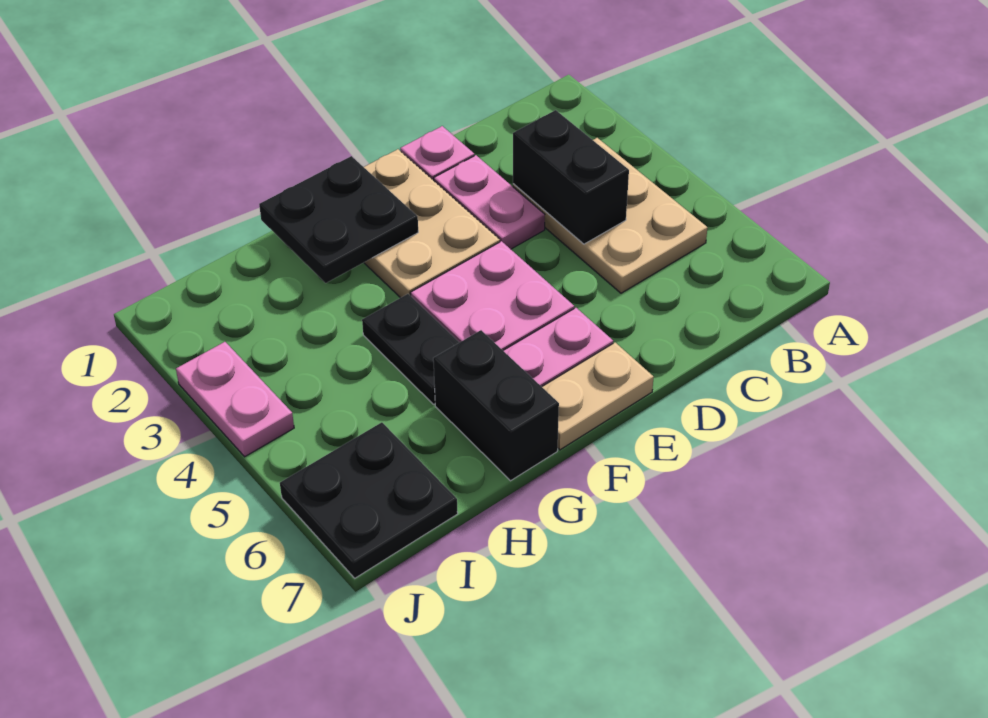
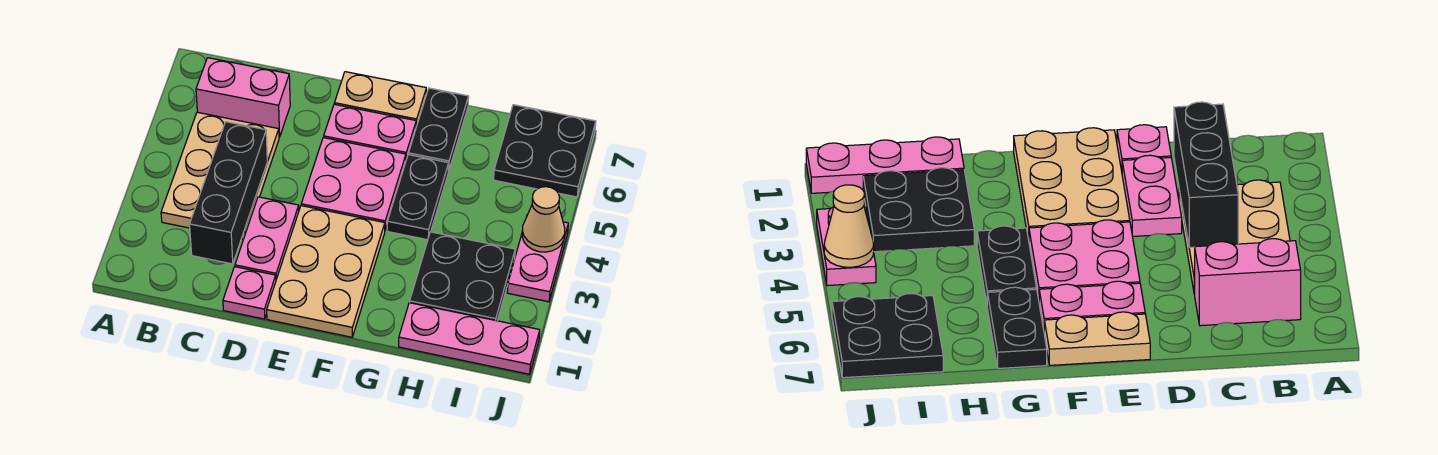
none -> pink brick B6:C6 level 1
black brick C3:C4 level 2 -> black brick C2:C4 level 2
black plate F1:G2 level 2 -> black plate H2:I3 level 1
black brick G6:G7 level 1 -> black plate G6:G7 level 1
none -> pink plate H1:J1 level 1
none -> tan cone J4 level 2

